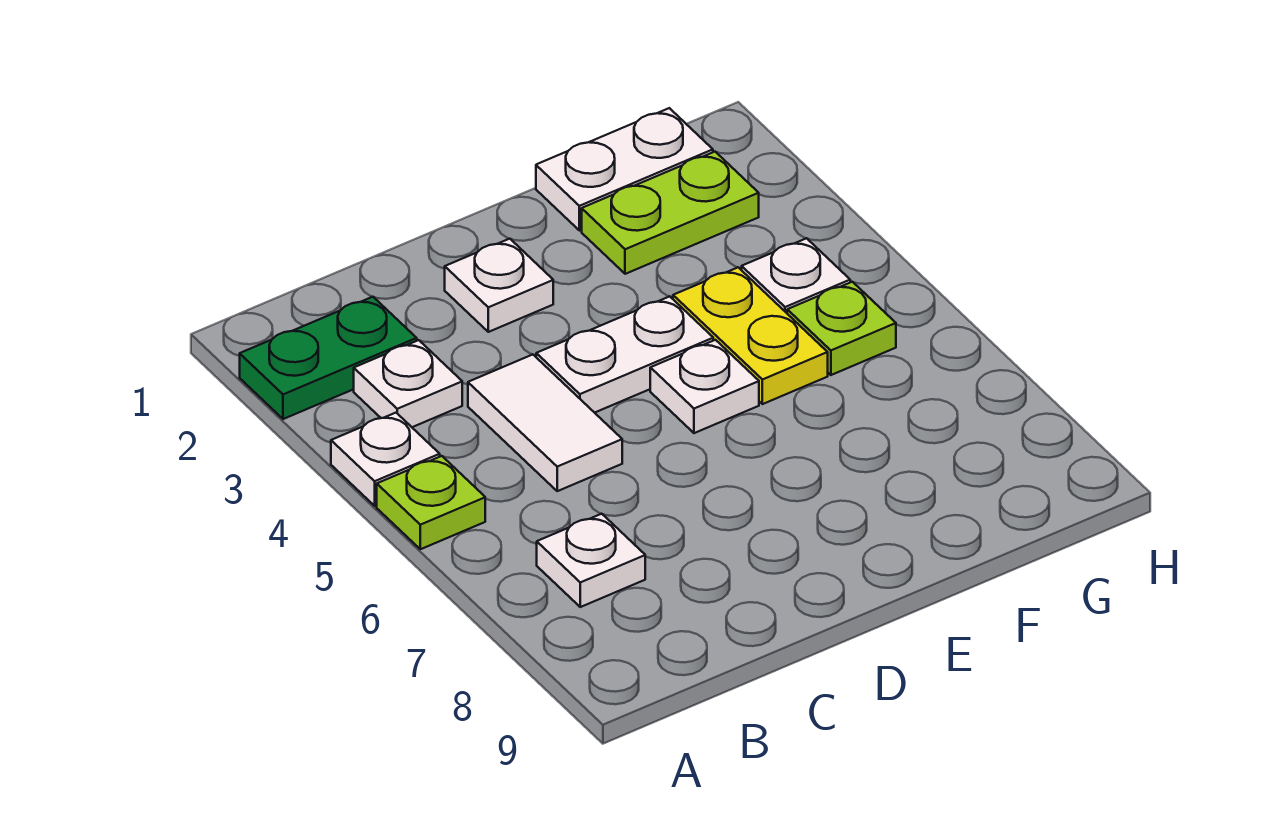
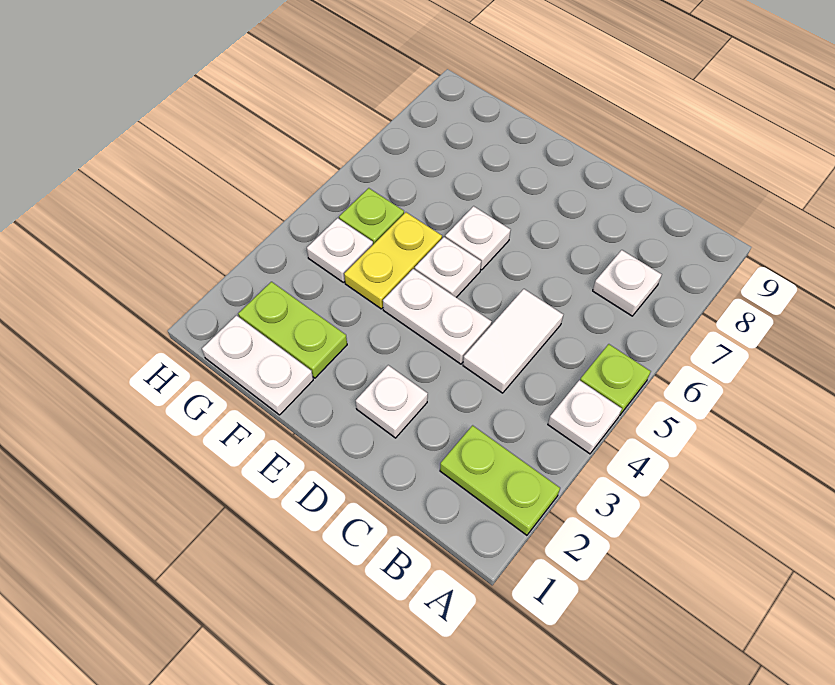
green plate A2:B2 level 1 -> lime plate A2:B2 level 1
white plate B3 level 1 -> white plate E6 level 1

